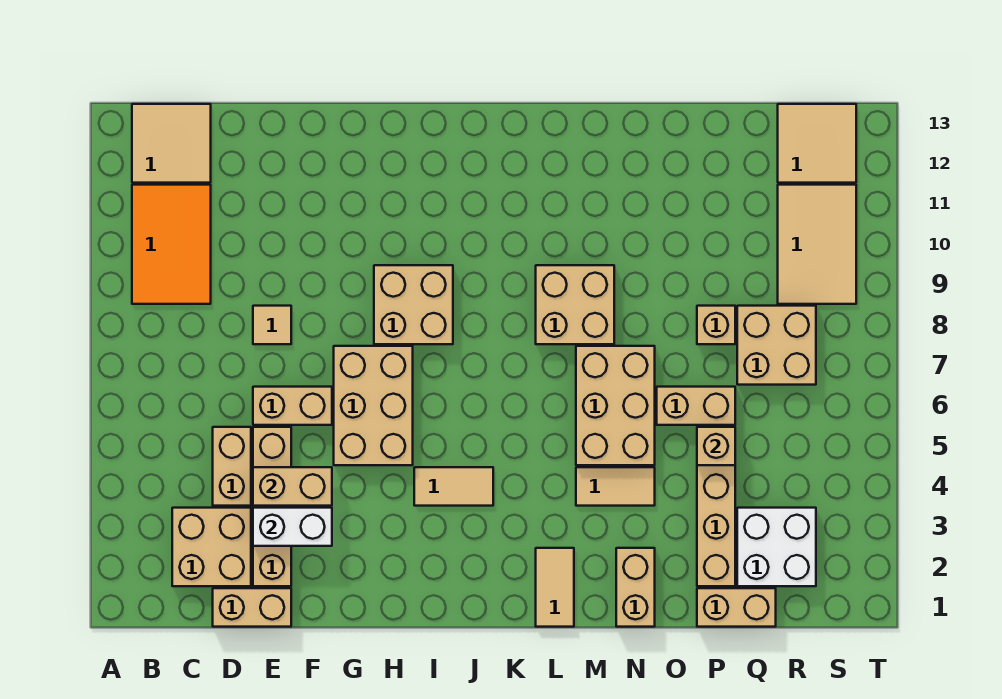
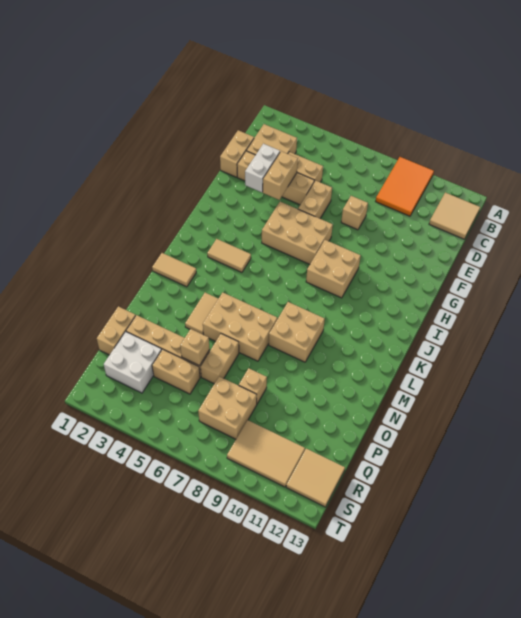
orange tile B9:C11 level 1 -> orange tile A9:C10 level 1
tan tile E8 level 1 -> tan brick E8 level 1
tan tile I4:J4 level 1 -> tan tile J3:J4 level 1
tan brick N1:N2 level 1 -> tan brick Q4:Q5 level 1

